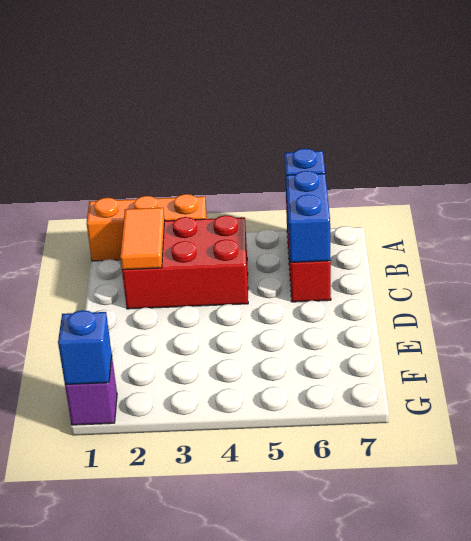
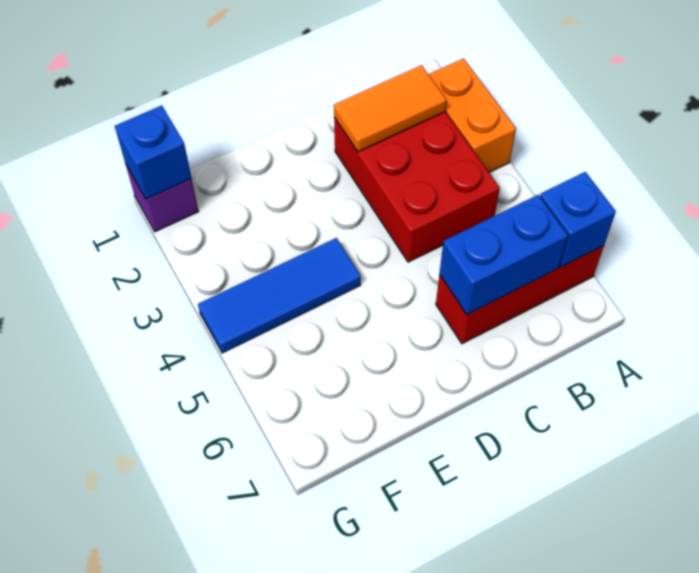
orange brick A1:A3 level 1 -> orange brick A2:A3 level 1
none -> blue tile E4:G4 level 1

